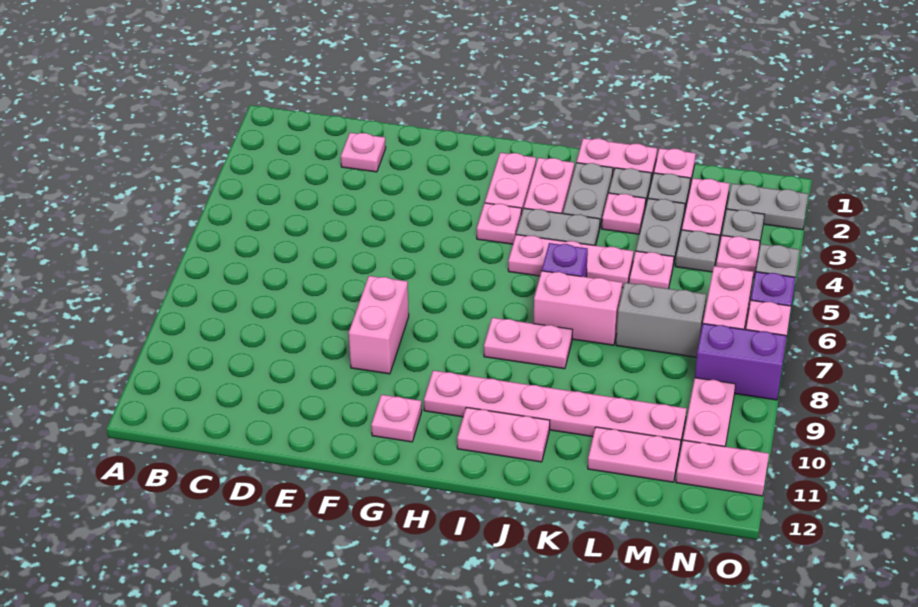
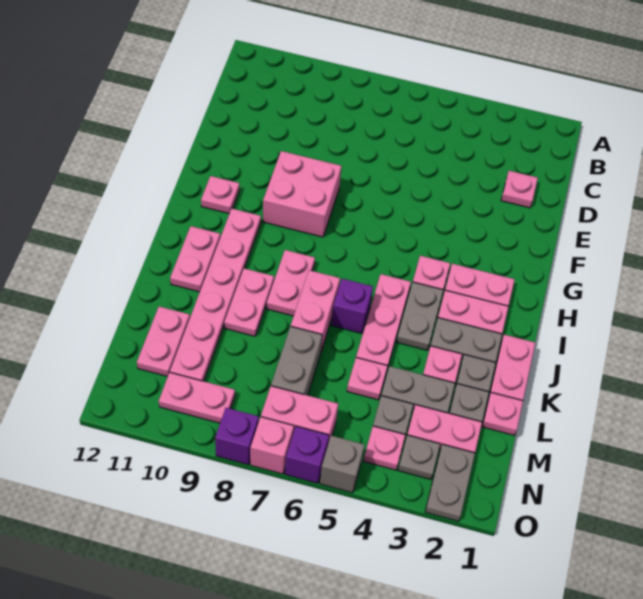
pink brick F8:F9 level 1 -> pink brick F8:G9 level 1
purple brick N8:O8 level 1 -> purple brick O8 level 1
pink plate N11:O11 level 1 -> pink plate J9:K9 level 1

